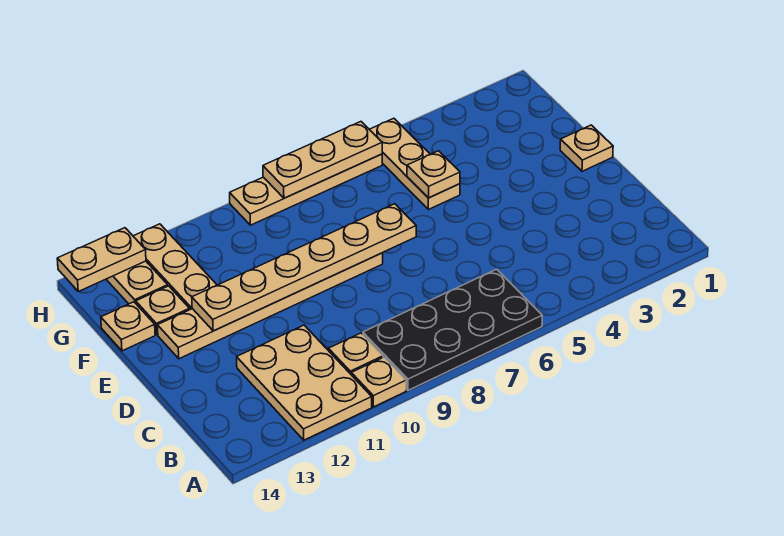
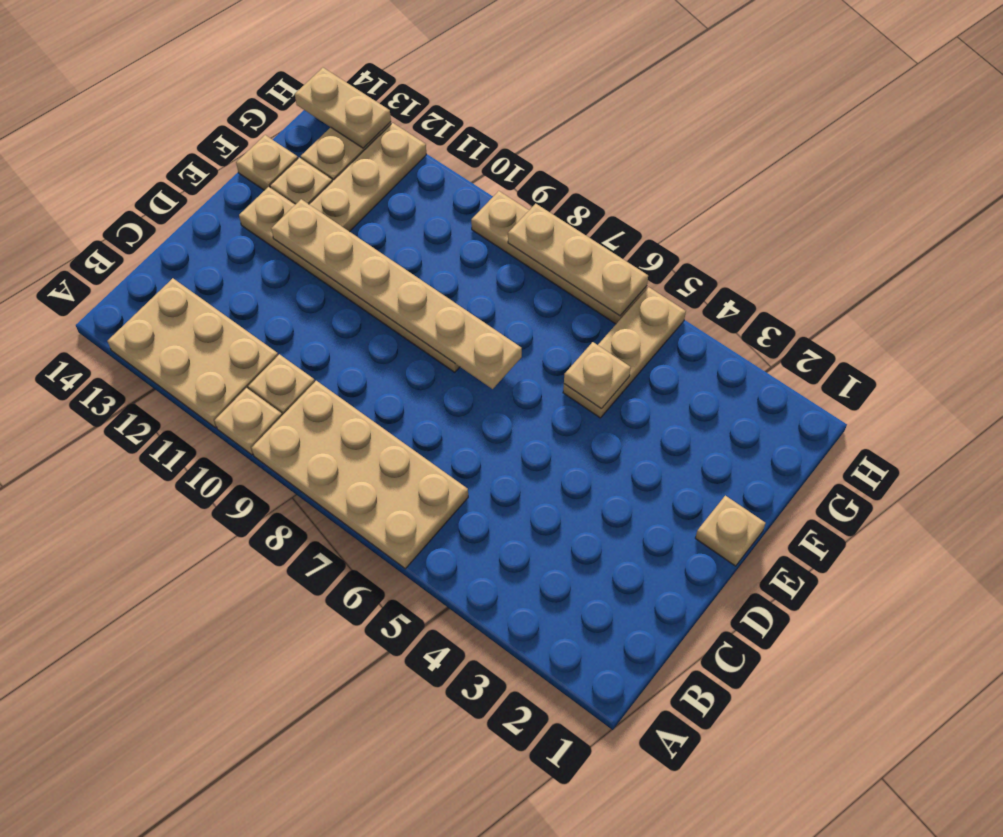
black plate A6:B9 level 1 -> tan plate A6:B9 level 1
tan plate A11:C12 level 1 -> tan plate A11:B13 level 1

